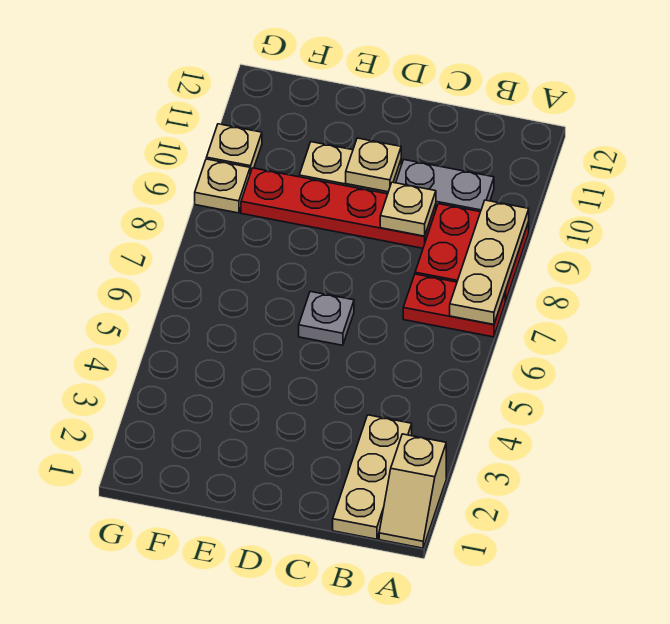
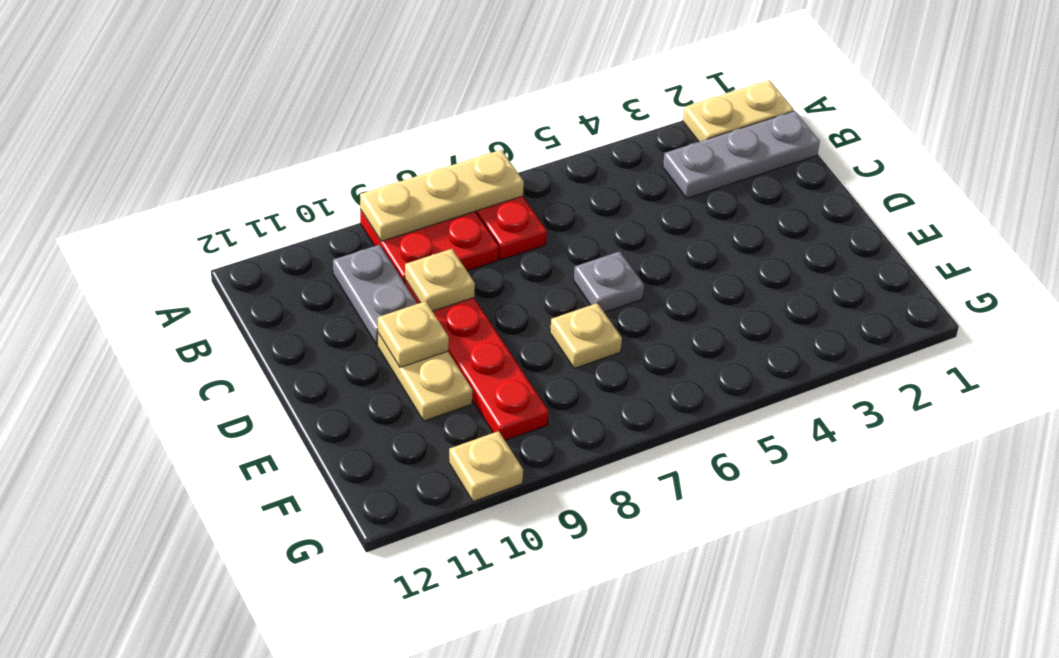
tan slope A1:A2 level 1 top 2 -> tan plate A1:A2 level 1
tan plate B1:B3 level 1 -> grey plate B1:B3 level 1
tan plate G9 level 1 -> tan plate E7 level 1

